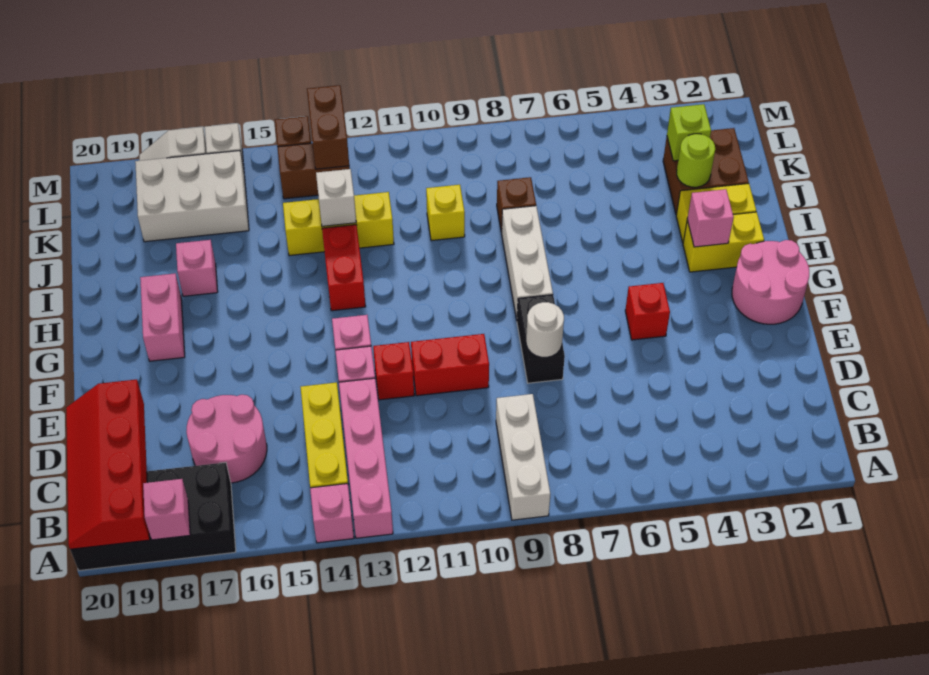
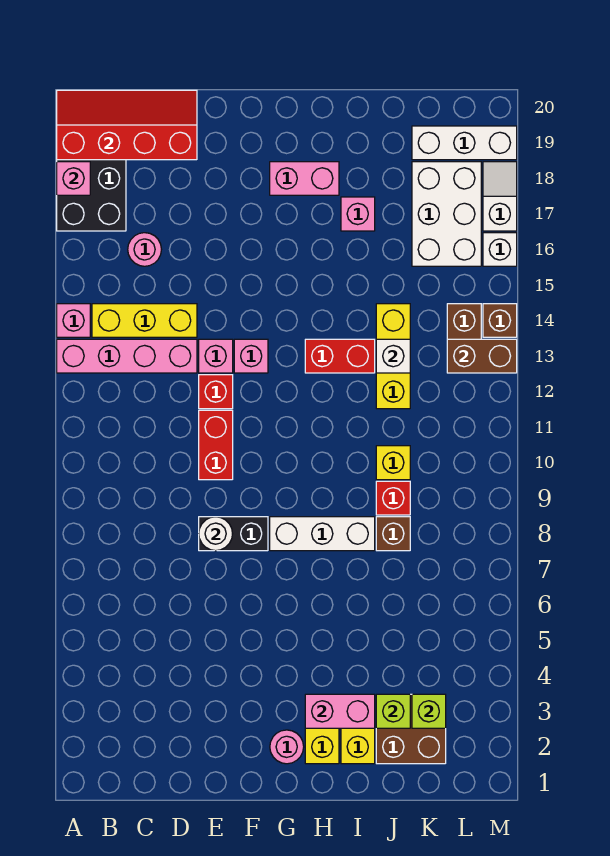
white brick A9:C9 level 1 -> white brick K19:M19 level 1
pink round brick C16:D17 level 1 -> pink round brick C16 level 1
pink round brick F1:G2 level 1 -> pink round brick G2 level 1
red brick F5 level 1 -> red brick J9 level 1
pink brick H3 level 2 -> pink brick H3:I3 level 2
lime round brick J3 level 2 -> lime brick J3 level 2

